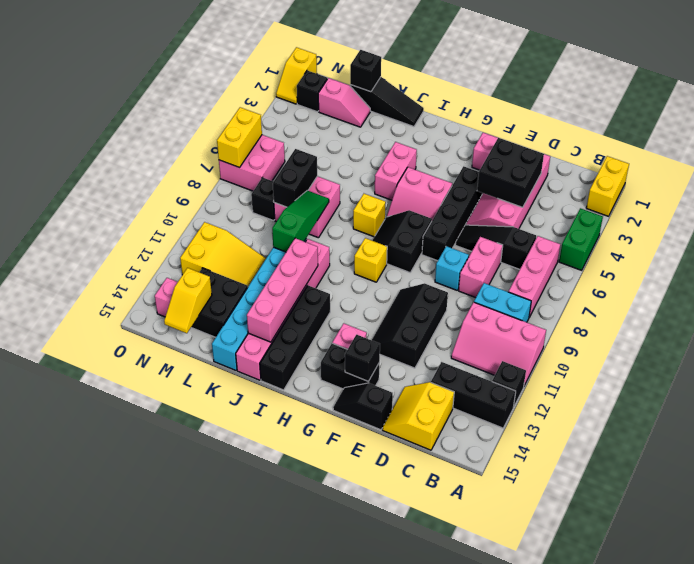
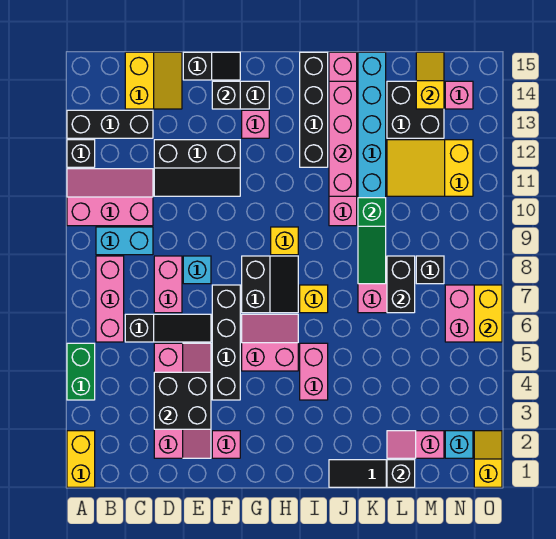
black slope E10:F12 level 1 top E -> black slope D11:F12 level 1 top 12
black brick N2 level 1 -> cyan brick N2 level 1

